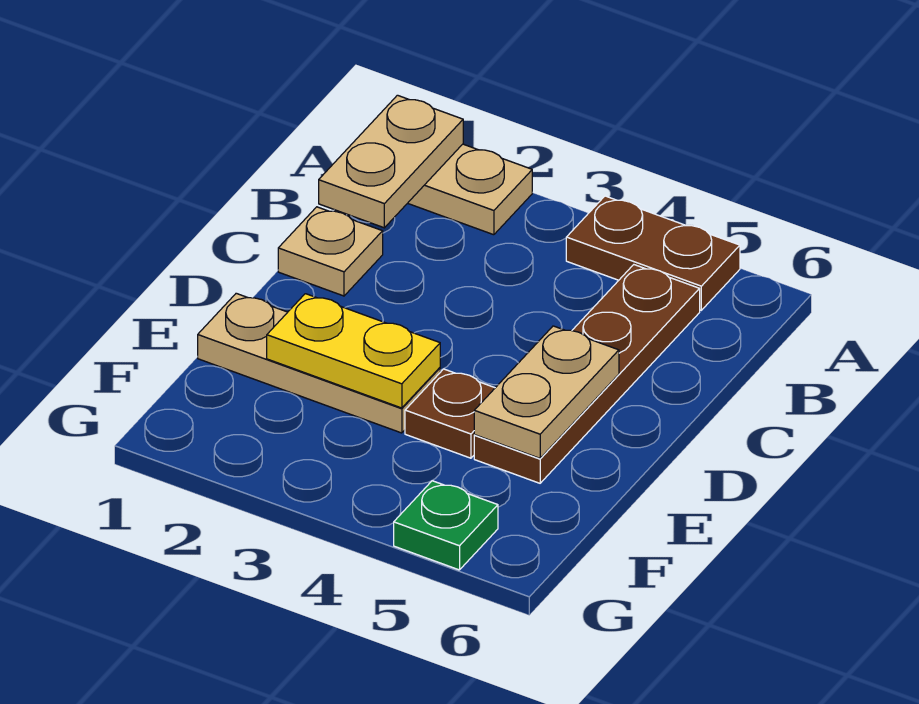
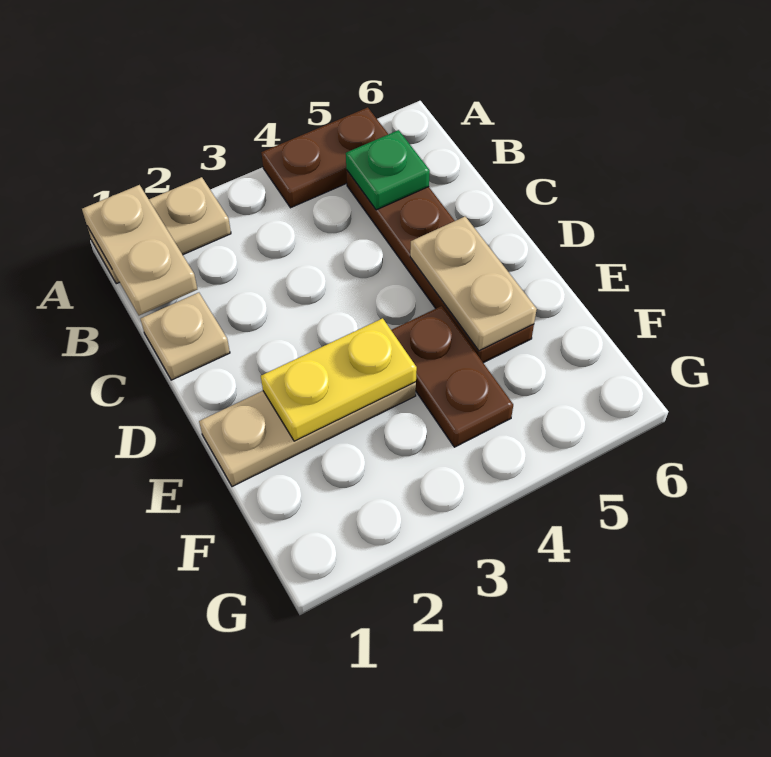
brown plate E4 level 1 -> brown plate E4:F4 level 1
green plate G5 level 1 -> green plate B5 level 2

